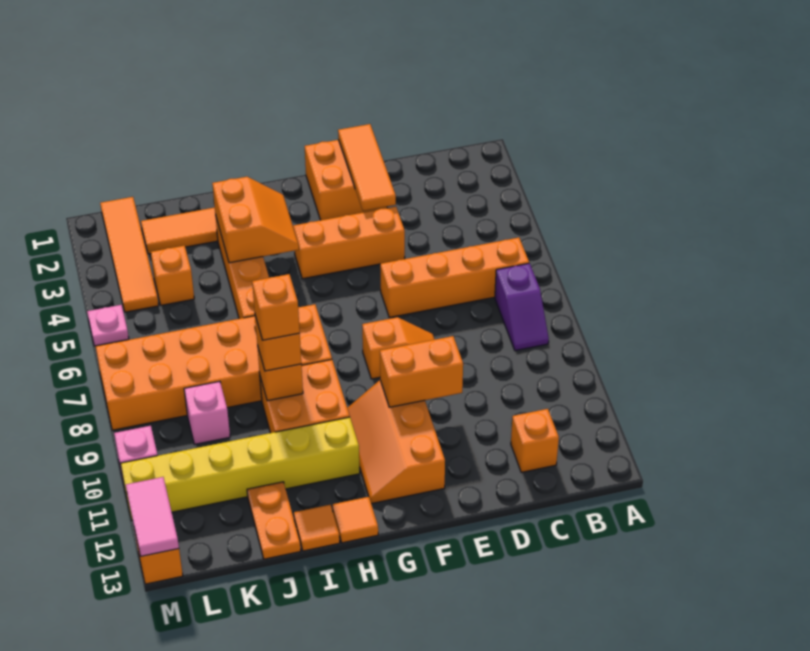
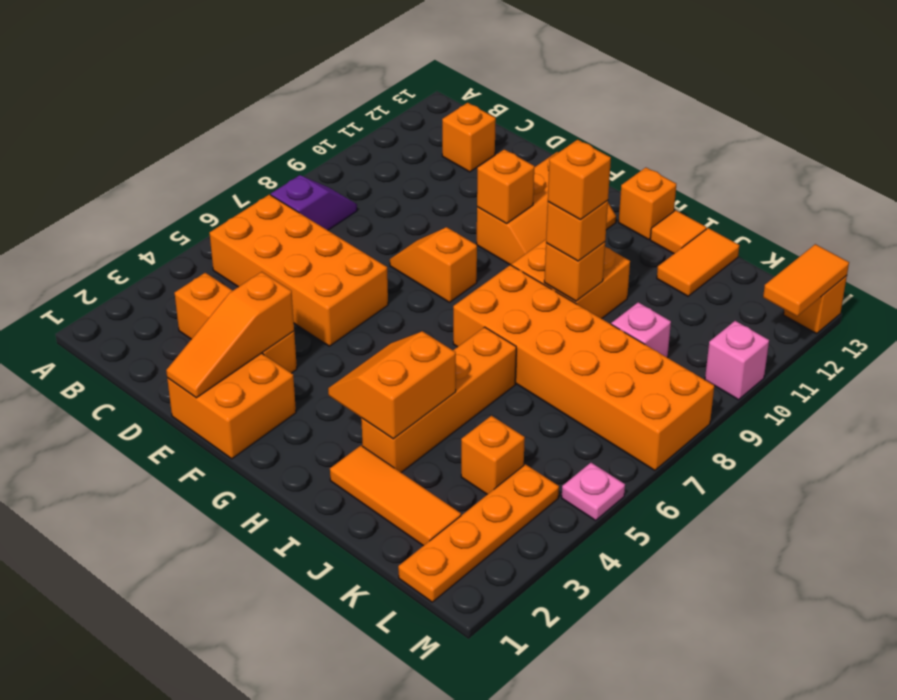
orange brick B6:E6 level 1 -> orange brick B5:E6 level 1
orange tile E1:E3 level 2 -> orange slope E1:E3 level 2 top 3
orange brick E4:G4 level 1 -> orange brick C3:E3 level 1
orange brick E10:F10 level 2 -> orange brick F10 level 2
yellow brick H11:M11 level 1 -> none
orange tile H13 level 1 -> orange brick H13 level 1
orange plate J12:J13 level 1 -> orange tile J12:J13 level 1
orange tile L1:L4 level 1 -> orange plate L1:L4 level 1
pink tile M12:M13 level 2 -> orange tile M12:M13 level 2

